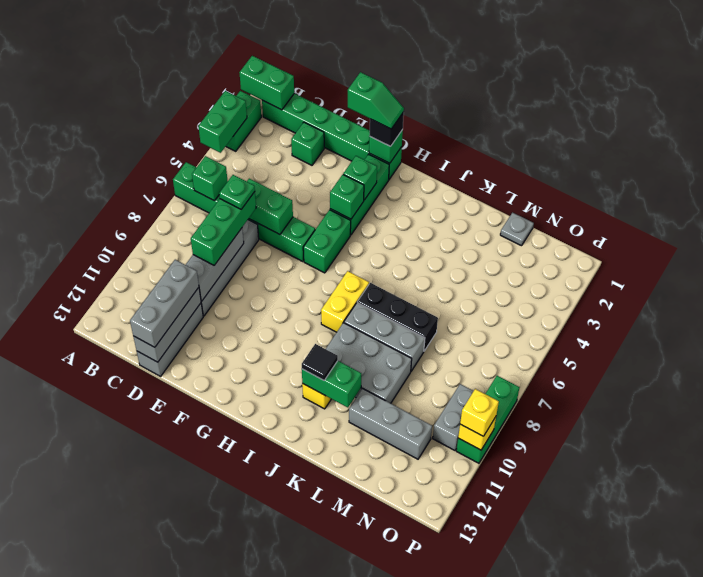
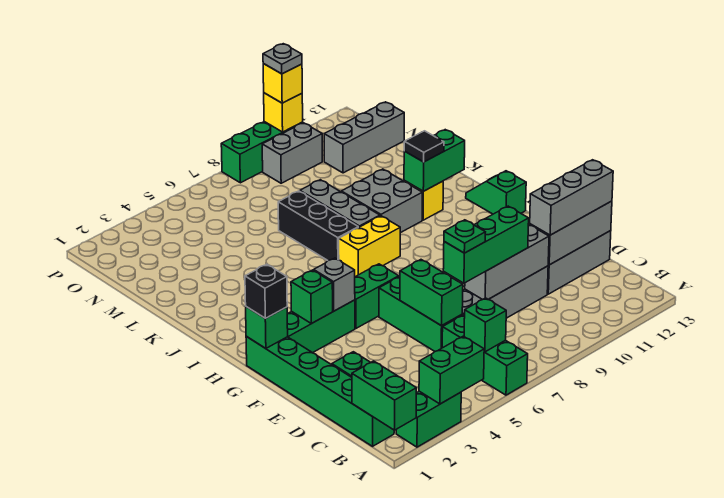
green slope F1:G1 level 4 top F -> green slope H13:I13 level 1 top H
green brick G4 level 2 -> grey brick G4 level 2
grey brick J9:L10 level 1 -> grey brick J9:K10 level 1
green brick J11:K11 level 2 -> green brick J11:J12 level 2
grey brick L11:N11 level 1 -> grey brick N11:N13 level 1
grey plate M1 level 1 -> grey plate P10 level 4

